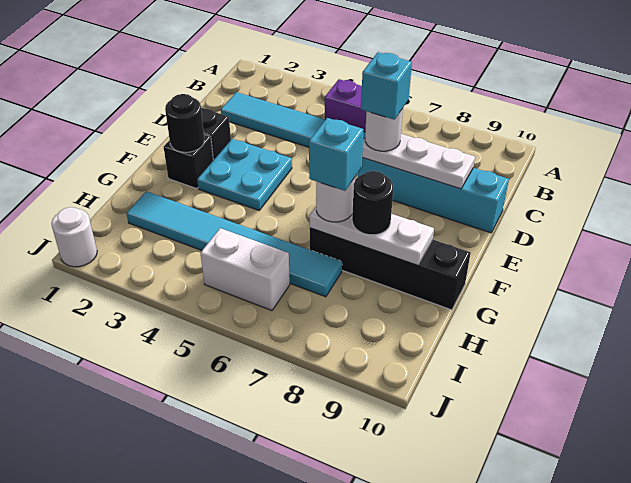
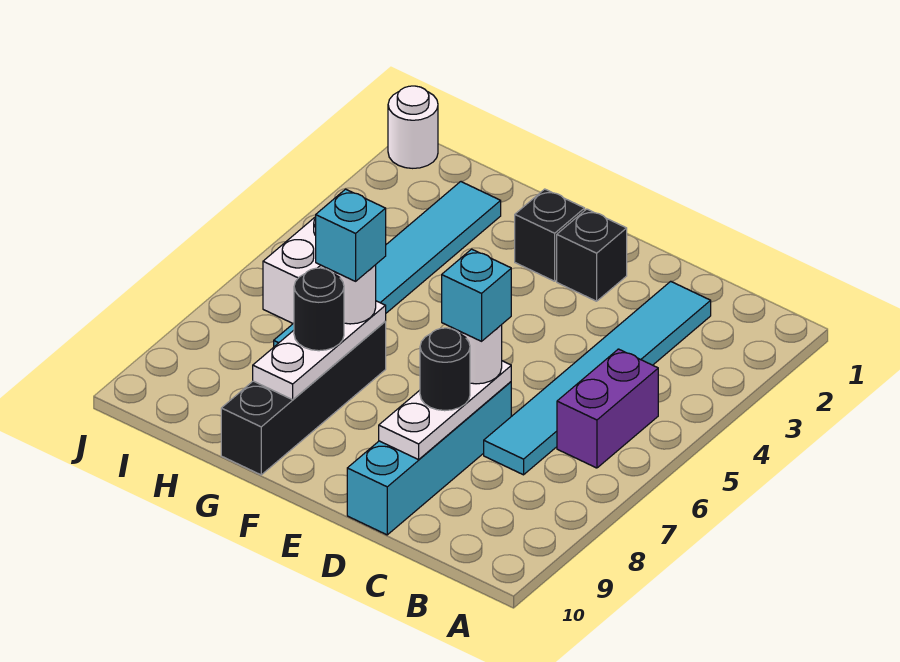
cyan plate E3:F4 level 1 -> none
black round brick F2 level 2 -> black round brick D8 level 3

